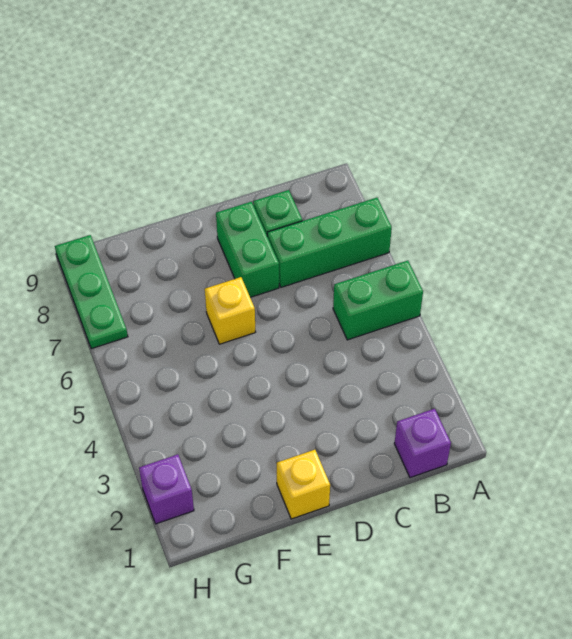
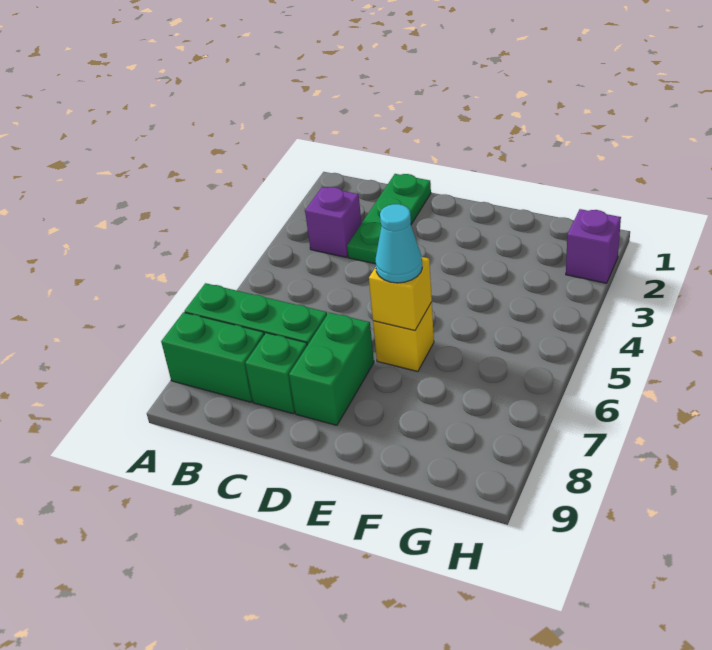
green brick A5:B5 level 1 -> green brick A8:B8 level 1
purple brick B1 level 1 -> purple brick B3 level 1
yellow brick E1 level 1 -> yellow brick E6 level 2
none -> cyan cone E6 level 3
green plate H7:H9 level 1 -> green plate C1:C3 level 1

